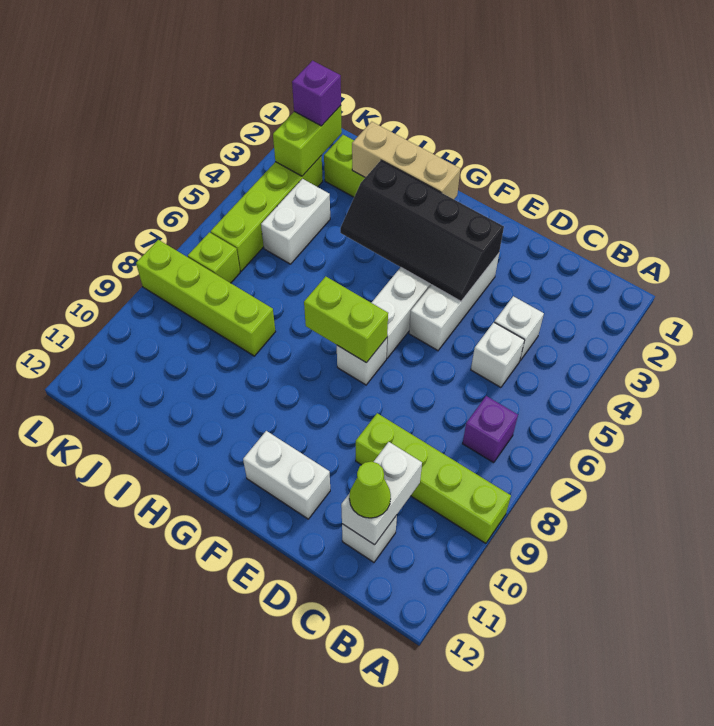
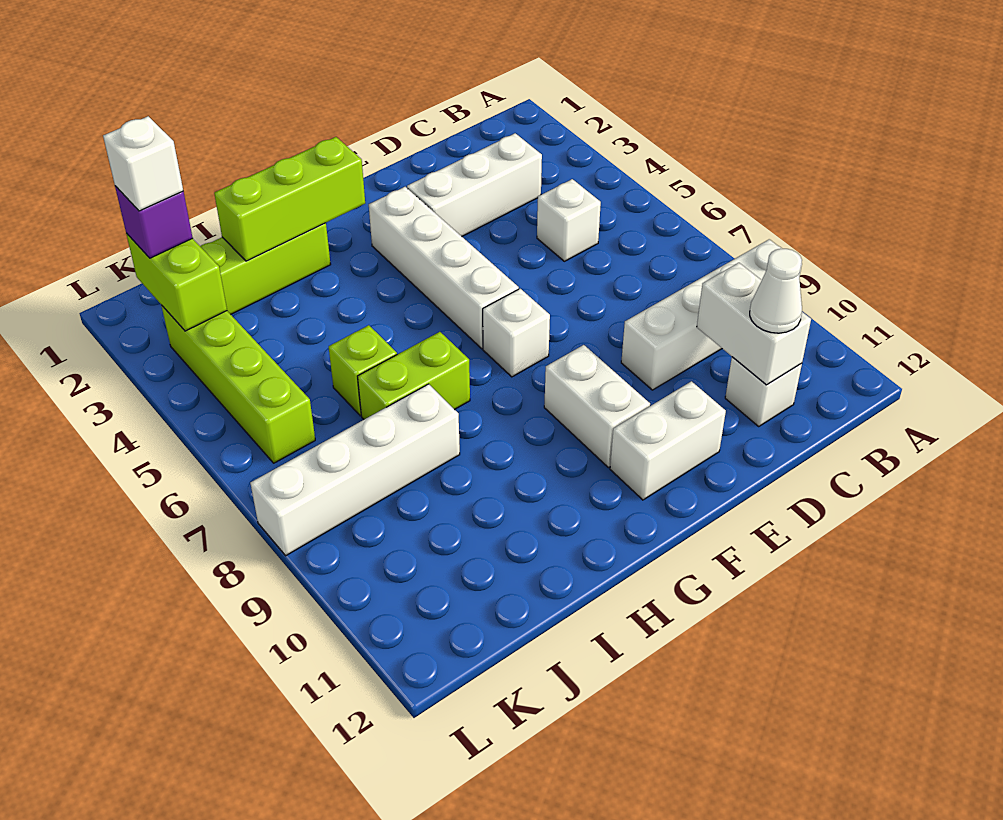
lime brick A9:D9 level 1 -> white brick A9:D9 level 1
purple brick B7 level 1 -> none
white brick C4 level 1 -> white brick K2 level 4
lime cone C11 level 3 -> white cone C11 level 3
white brick E3:E5 level 1 -> white brick C3:E3 level 1
black slope E3:H4 level 2 top 3 -> none
lime brick F7:G7 level 2 -> lime brick H7:I7 level 1
tan brick G2:I2 level 2 -> lime brick G2:I2 level 2
lime brick I8:L8 level 1 -> white brick I8:L8 level 1
white brick J4:J5 level 1 -> white brick F9:F10 level 1
lime brick K7 level 1 -> lime brick I6 level 1

